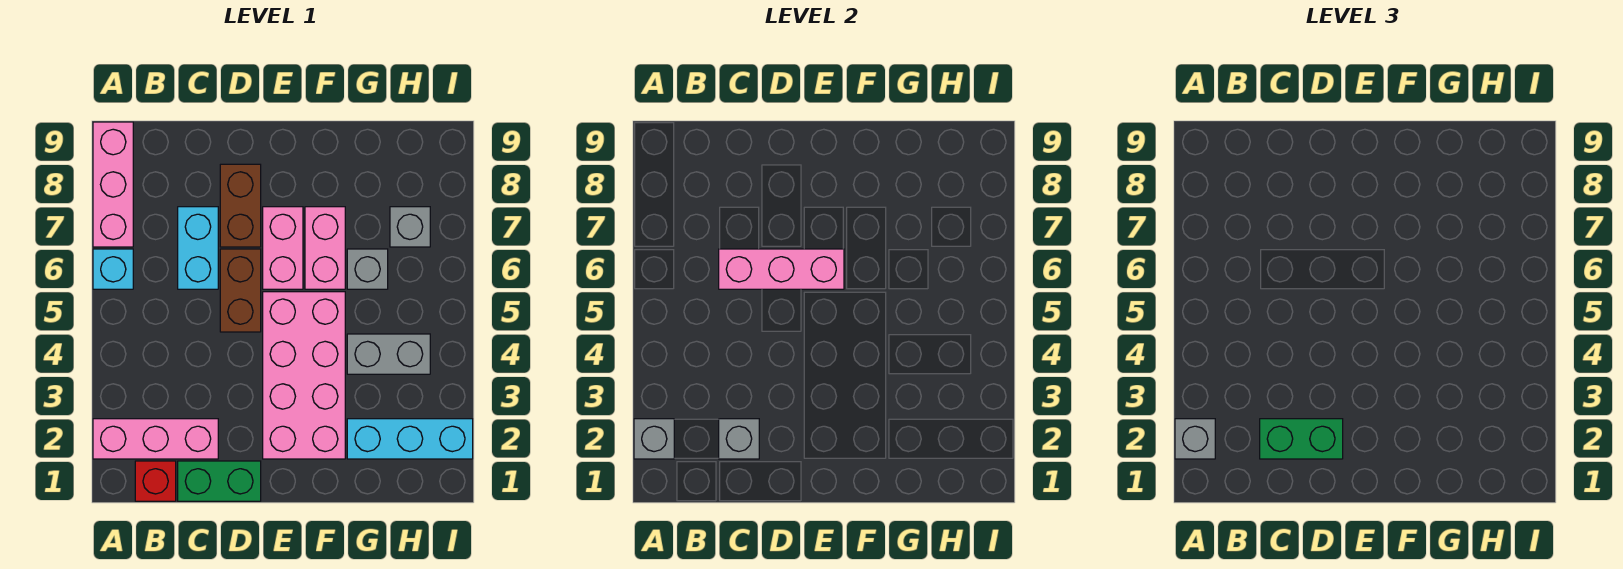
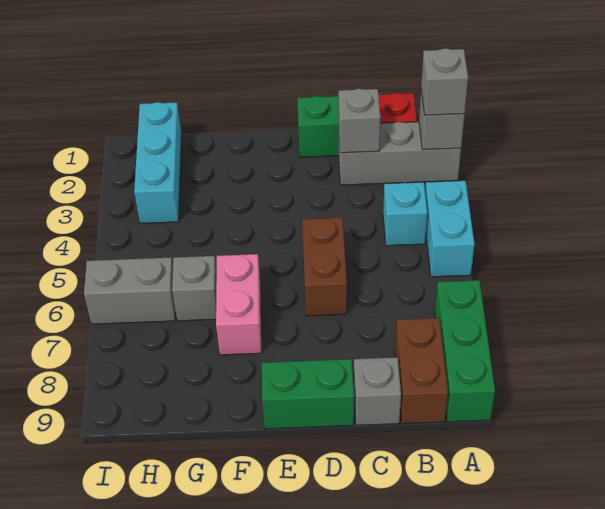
pink brick A2:C2 level 1 -> grey brick A2:C2 level 1
cyan brick A6 level 1 -> cyan brick B4 level 1
pink brick A7:A9 level 1 -> green brick A7:A9 level 1
green brick C2:D2 level 3 -> green brick D9:E9 level 1
cyan brick C6:C7 level 1 -> cyan brick A4:A5 level 1
pink brick C6:E6 level 2 -> none
brown brick D7:D8 level 1 -> brown brick B8:B9 level 1
pink brick E2:F5 level 1 -> none
pink brick E6:E7 level 1 -> none
cyan brick G2:I2 level 1 -> cyan brick H1:H3 level 1
grey brick G4:H4 level 1 -> grey brick H6:I6 level 1
grey brick H7 level 1 -> grey brick C9 level 1

